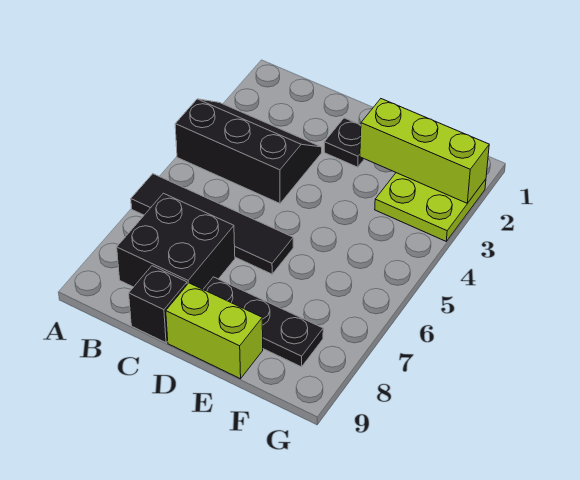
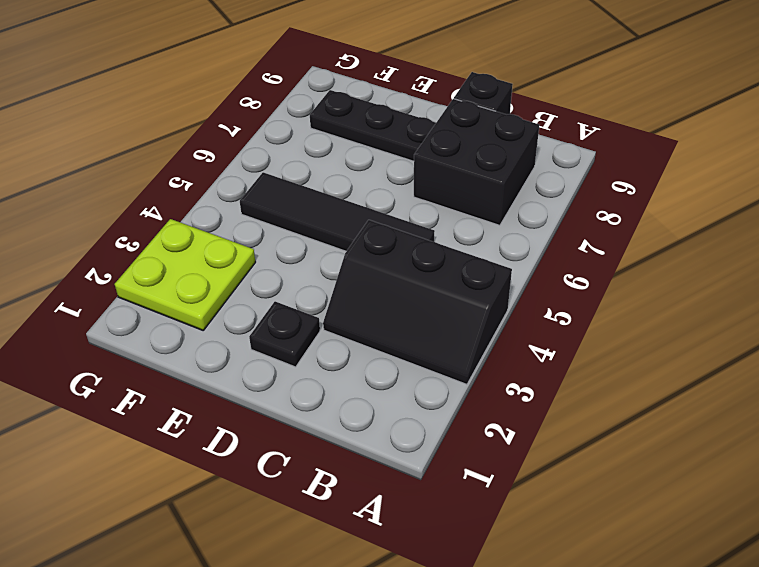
black tile A6:D6 level 1 -> black tile C5:F5 level 1
lime brick D9:E9 level 1 -> none
lime brick E2:G2 level 2 -> none

